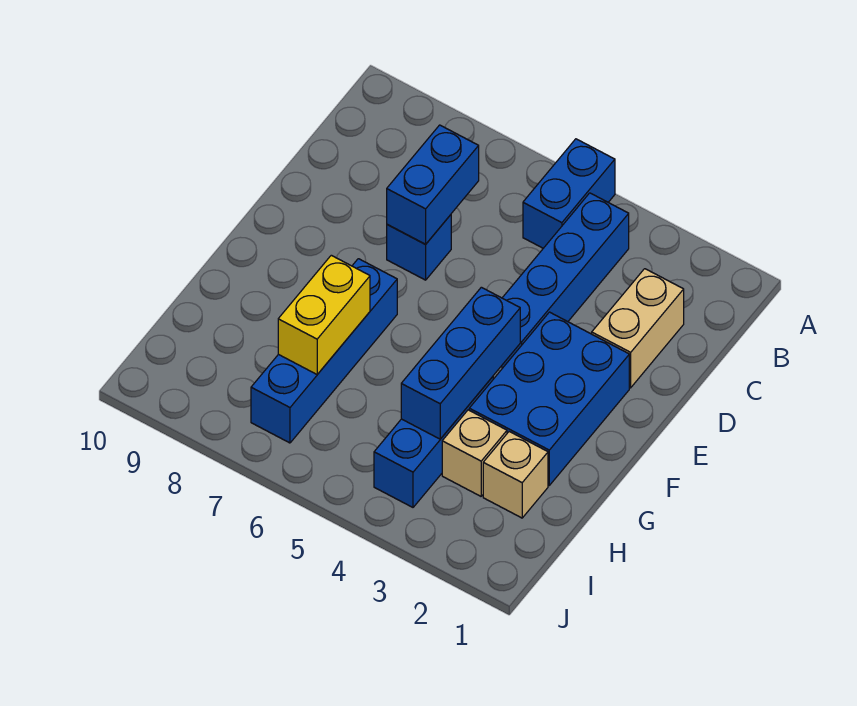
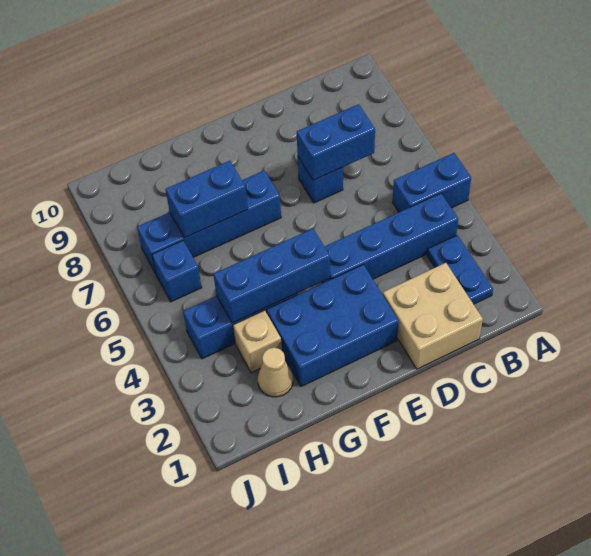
none -> blue plate B2:B3 level 1
tan brick C2:D2 level 1 -> tan brick C1:D2 level 1
yellow brick G7:H7 level 2 -> blue brick G7:H7 level 2
tan brick H2 level 1 -> tan cone H2 level 1
none -> blue brick I6 level 1

